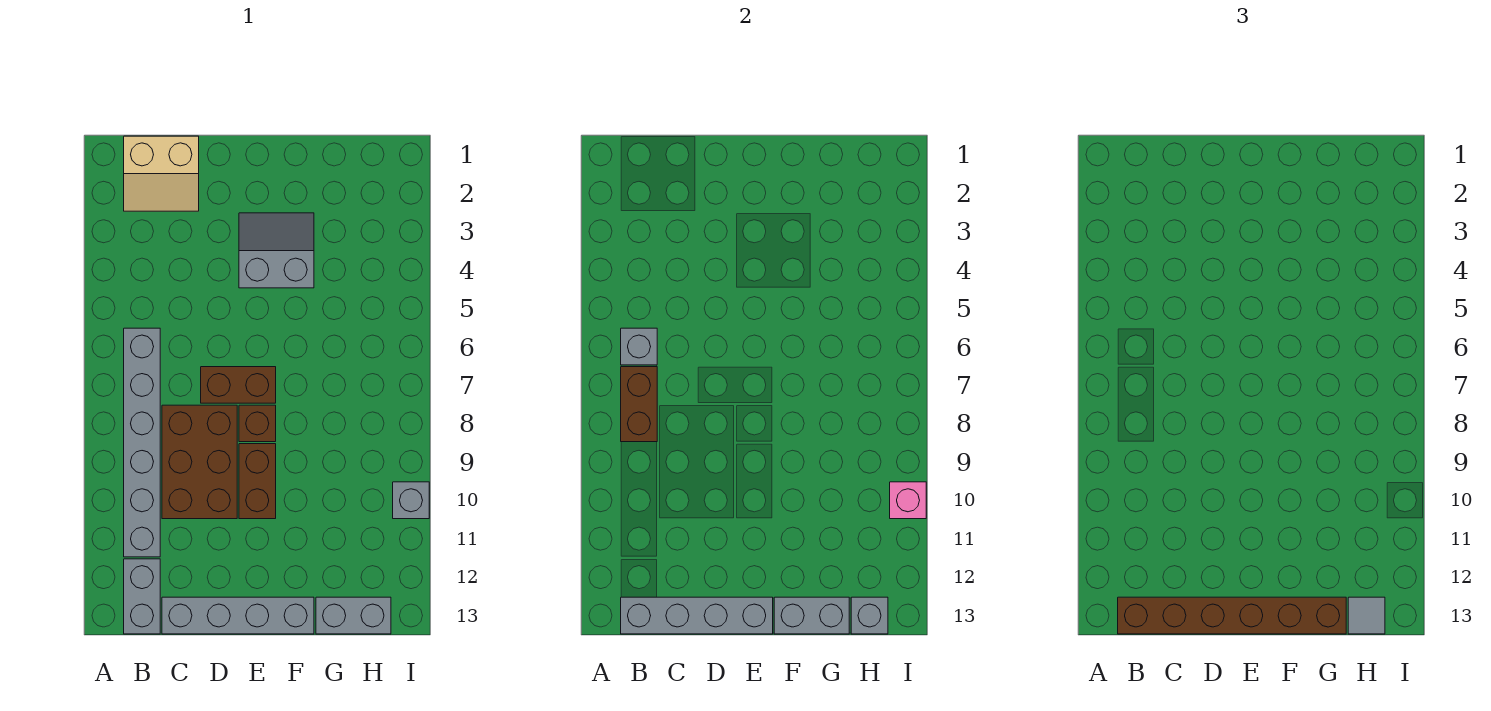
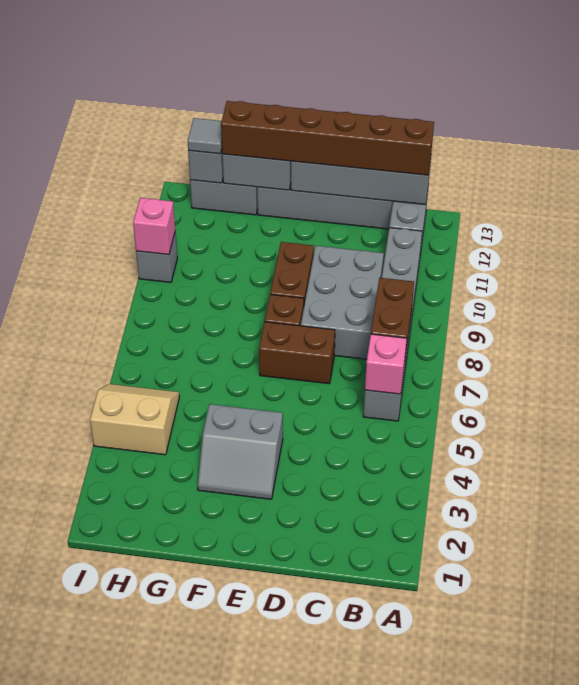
tan slope B1:C2 level 1 top 1 -> tan slope H4:I5 level 1 top 4
grey brick B6 level 2 -> pink brick B6 level 2
brown brick C8:D10 level 1 -> grey brick C8:D10 level 1

